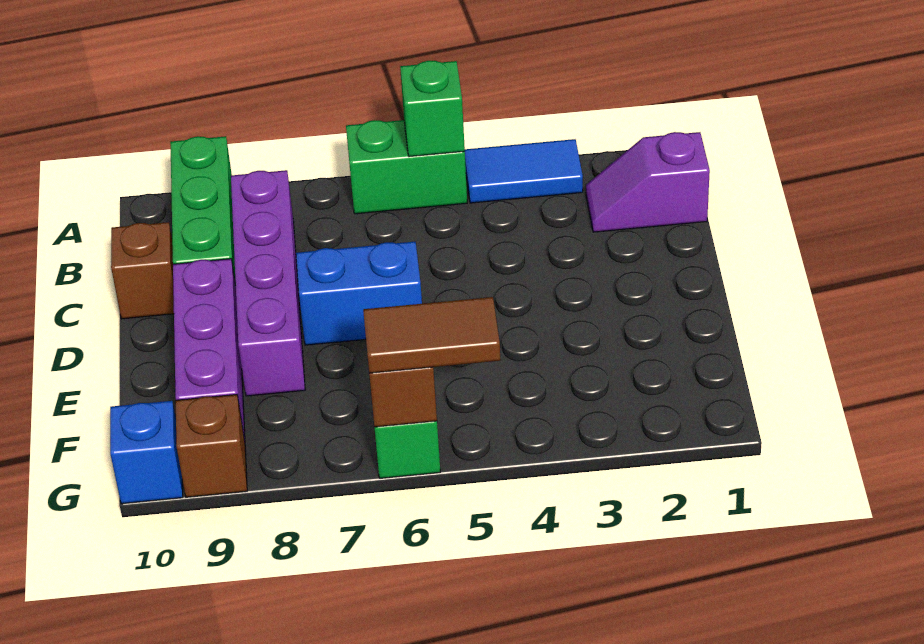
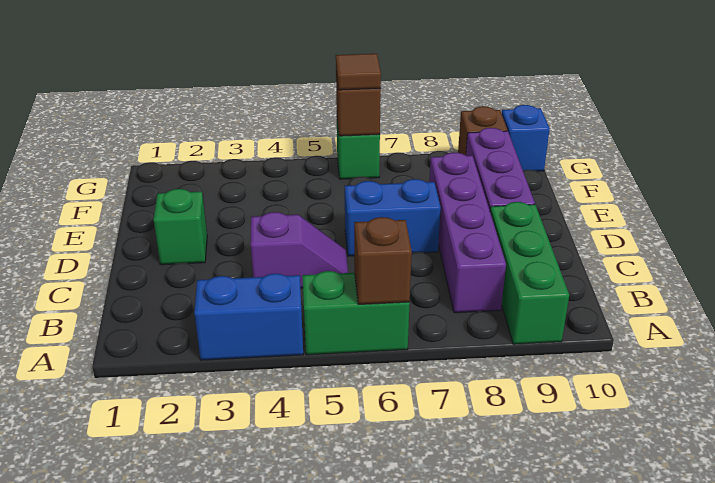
blue tile A3:A4 level 1 -> blue brick A3:A4 level 1
green brick A5 level 2 -> green brick D2 level 1
purple slope B1:B2 level 1 top 1 -> purple slope C4:C5 level 1 top 4
brown brick C10 level 1 -> brown brick A6 level 2
brown tile G5:G6 level 3 -> brown tile G6 level 3

